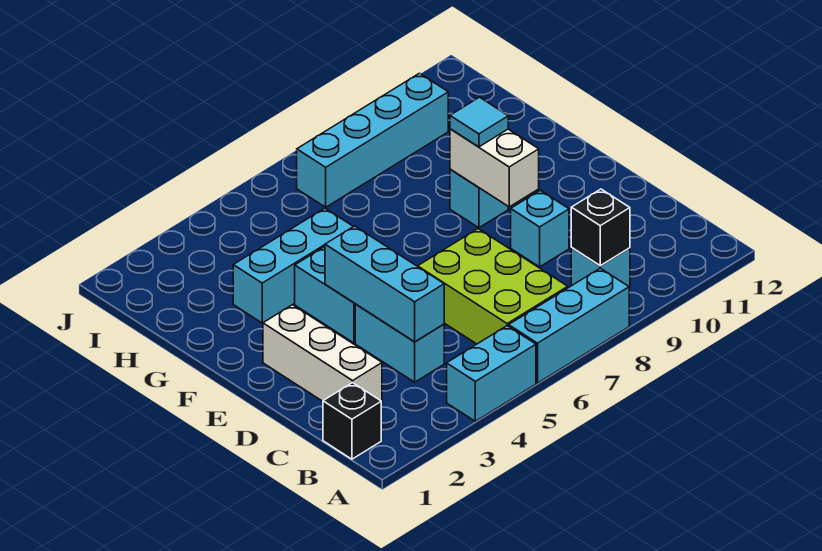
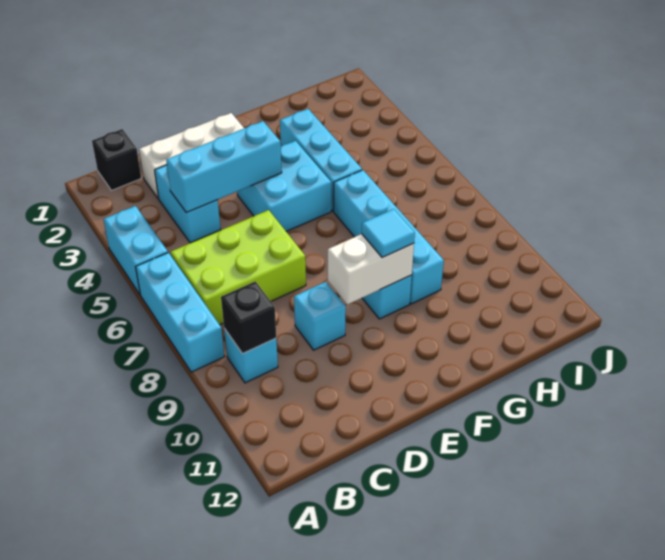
cyan brick C4:D4 level 1 -> cyan brick C3:C4 level 1
cyan brick I7:I10 level 1 -> cyan brick G6:G9 level 1

